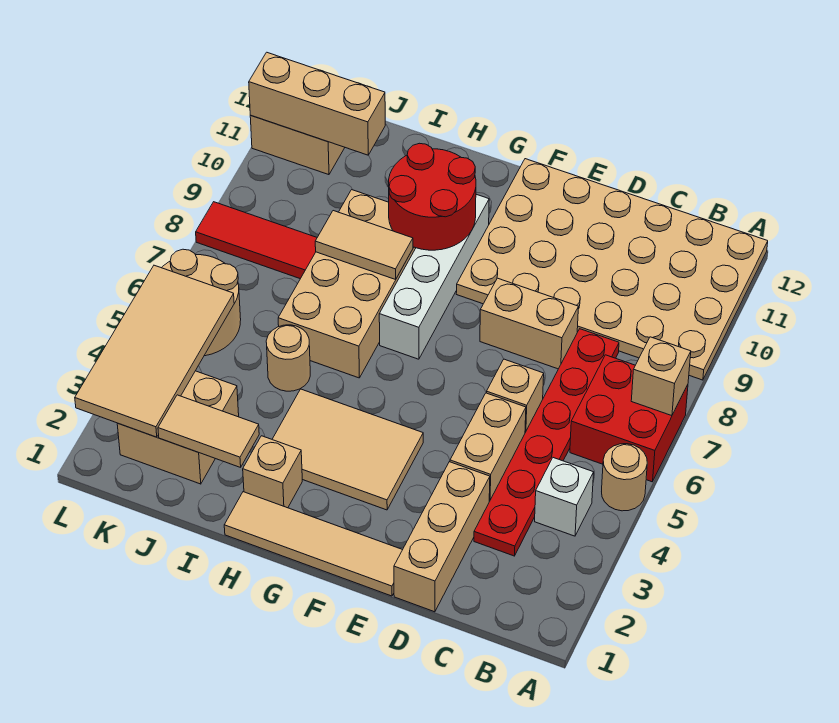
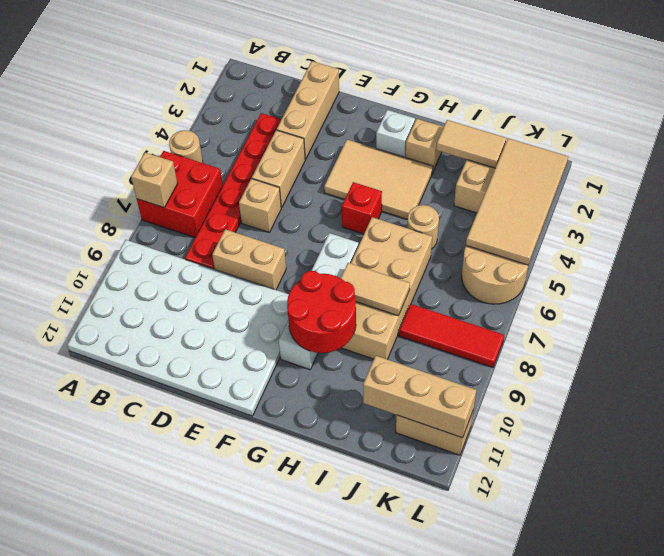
tan plate A9:F12 level 1 -> white plate A9:F12 level 1
white brick B4 level 1 -> white brick G2 level 1
tan tile E1:H1 level 1 -> none
none -> red brick G5 level 1

